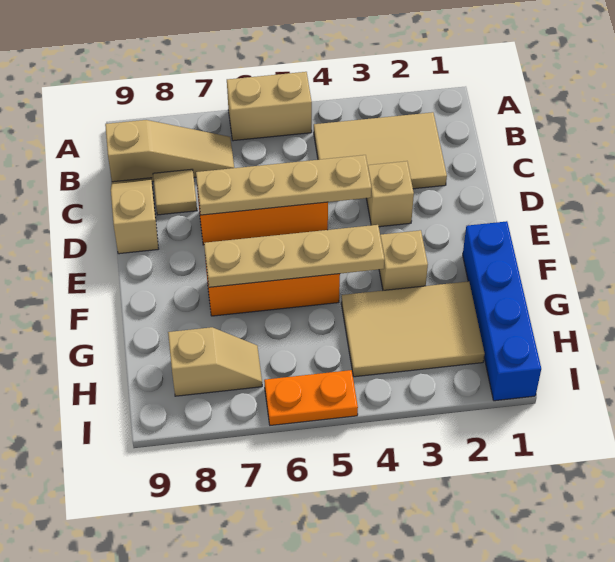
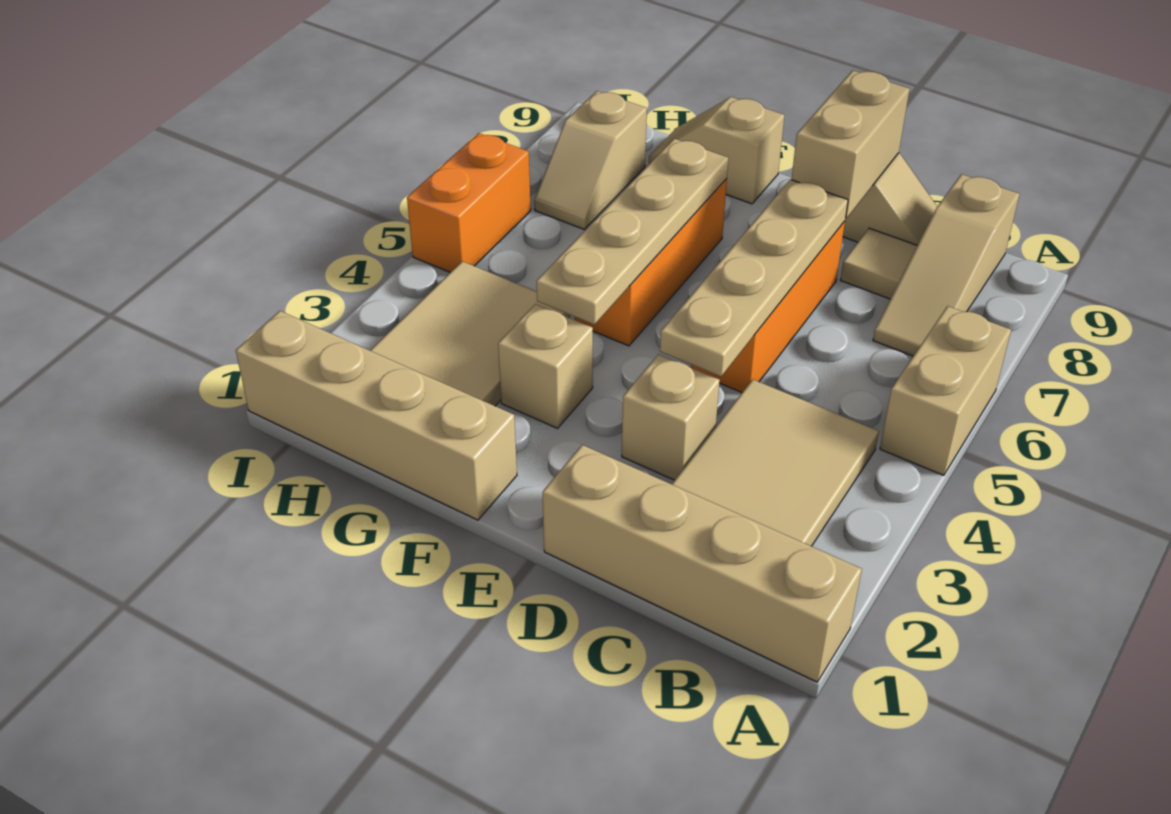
none -> tan brick A1:D1 level 1
none -> tan brick D8:D9 level 2
blue brick F1:I1 level 1 -> tan brick F1:I1 level 1
none -> tan slope F9:G9 level 1 top F
orange plate I5:I6 level 1 -> orange brick I5:I6 level 1

